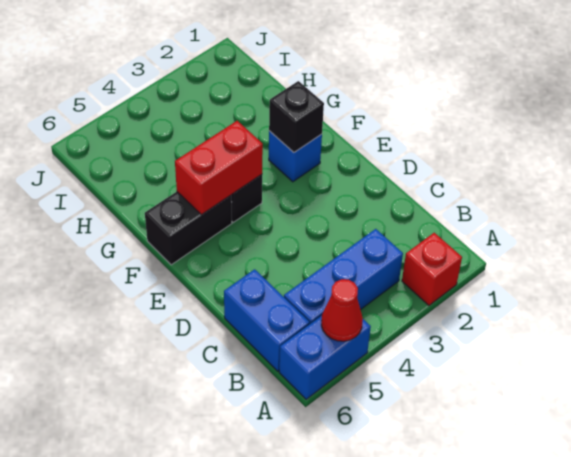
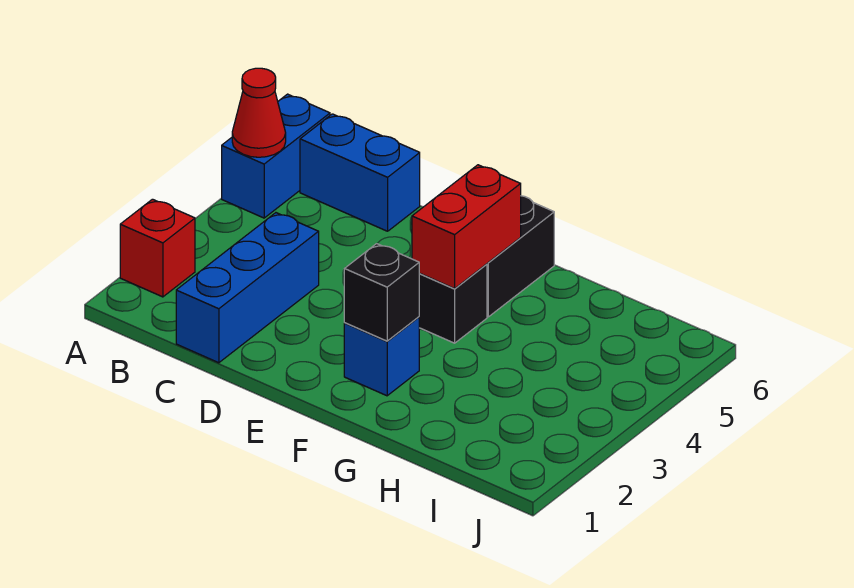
blue brick B3:B5 level 1 -> blue brick C1:C3 level 1

